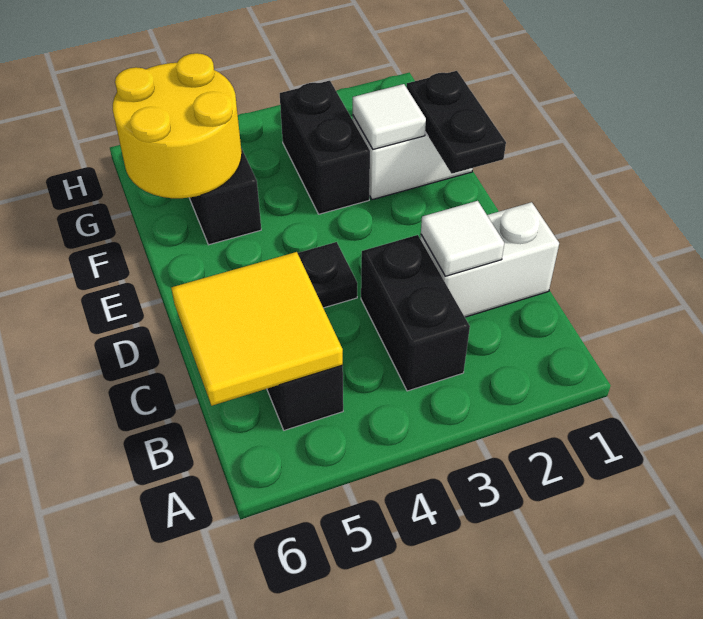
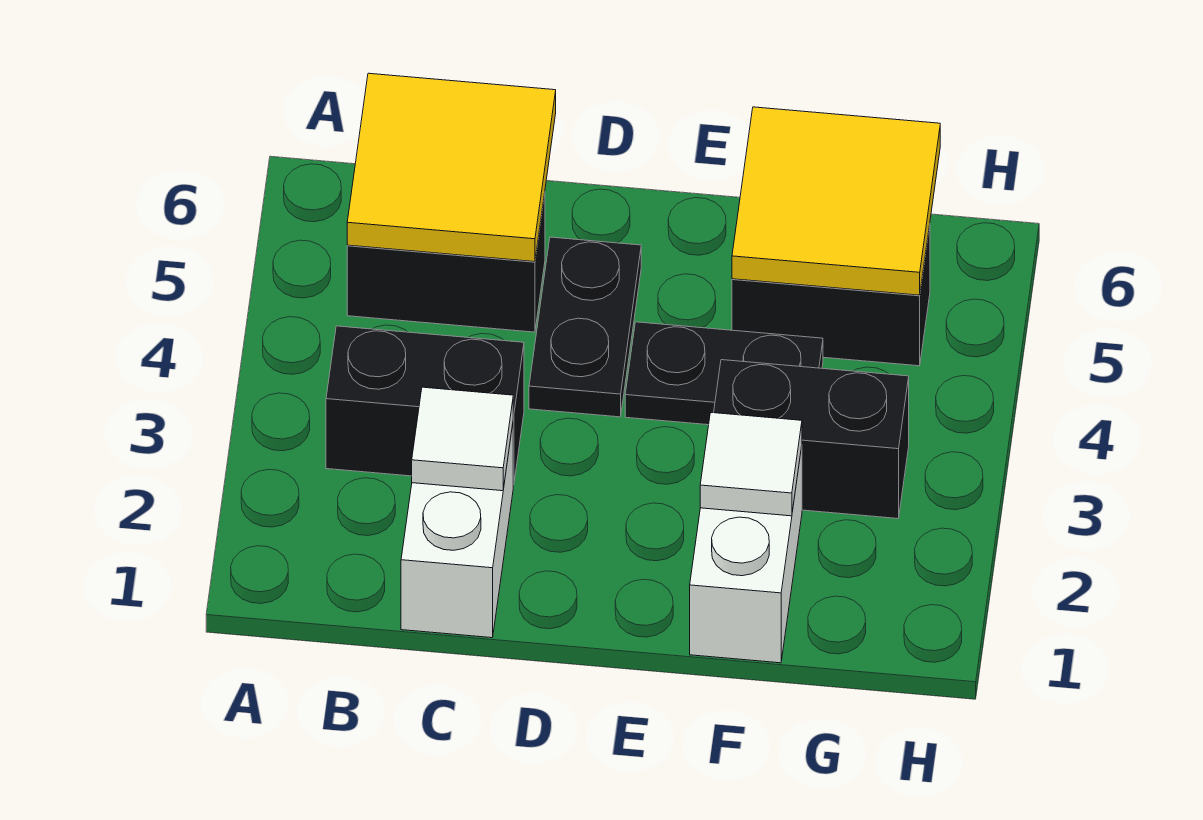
black plate E1:F1 level 2 -> black plate E4:F4 level 1
yellow round brick F5:G6 level 2 -> yellow tile F5:G6 level 2

